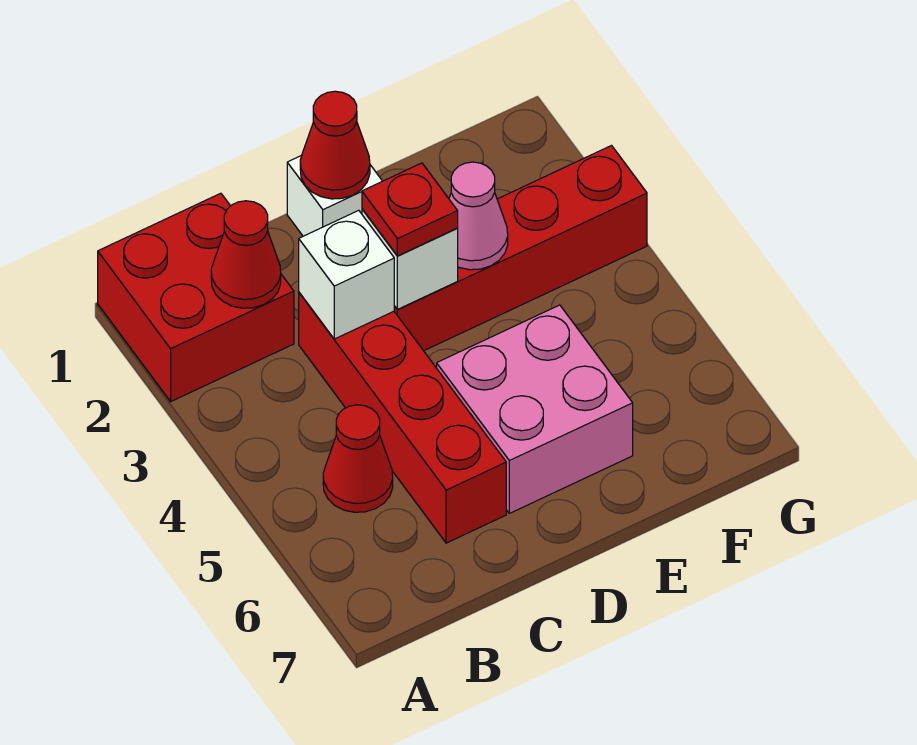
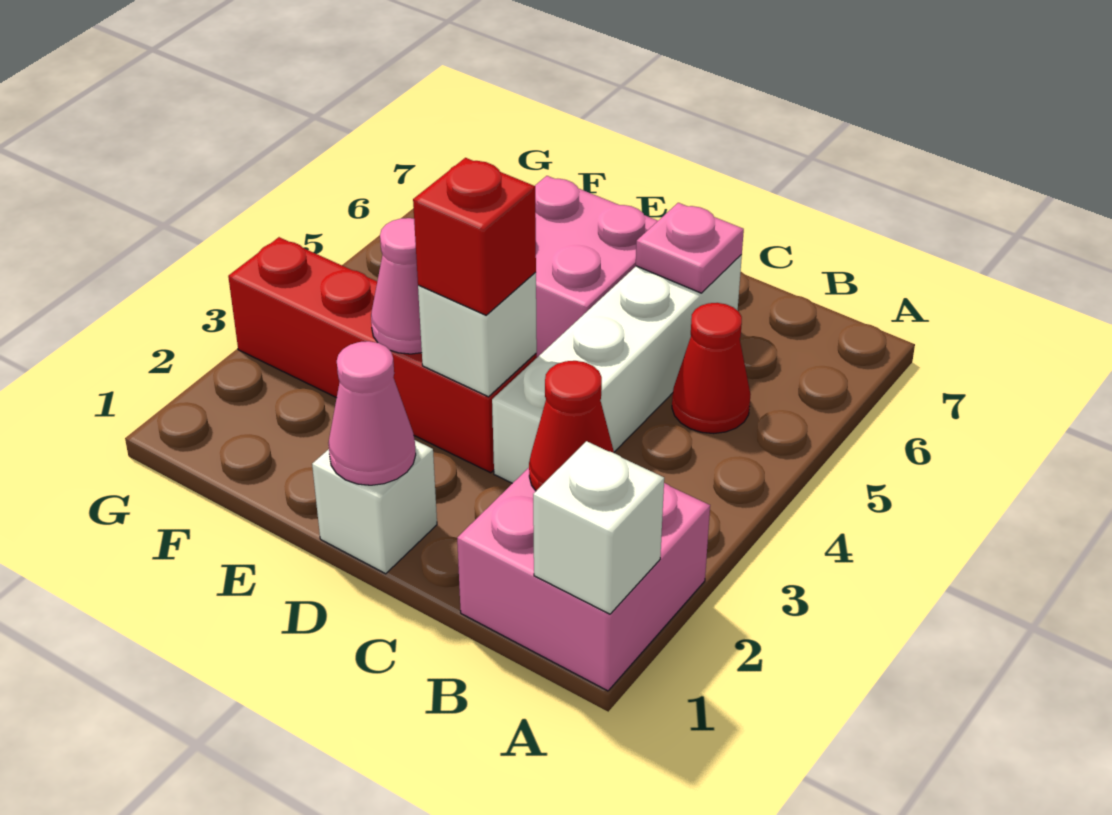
red brick A1:B2 level 1 -> pink brick A1:B2 level 1
red brick C3:C6 level 1 -> white brick C3:C6 level 1
white brick C3 level 2 -> white brick A1 level 2
none -> pink plate C6 level 2
red cone D1 level 2 -> pink cone D1 level 2
red plate D3 level 3 -> red brick D3 level 3

